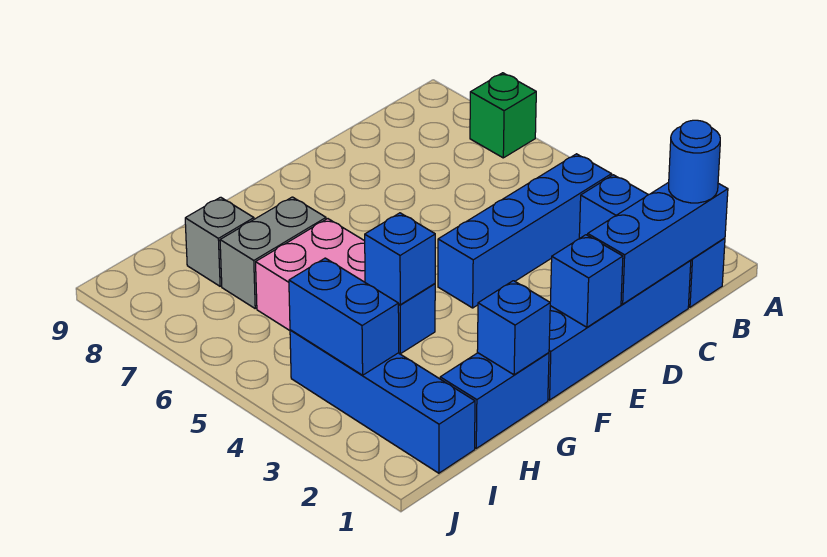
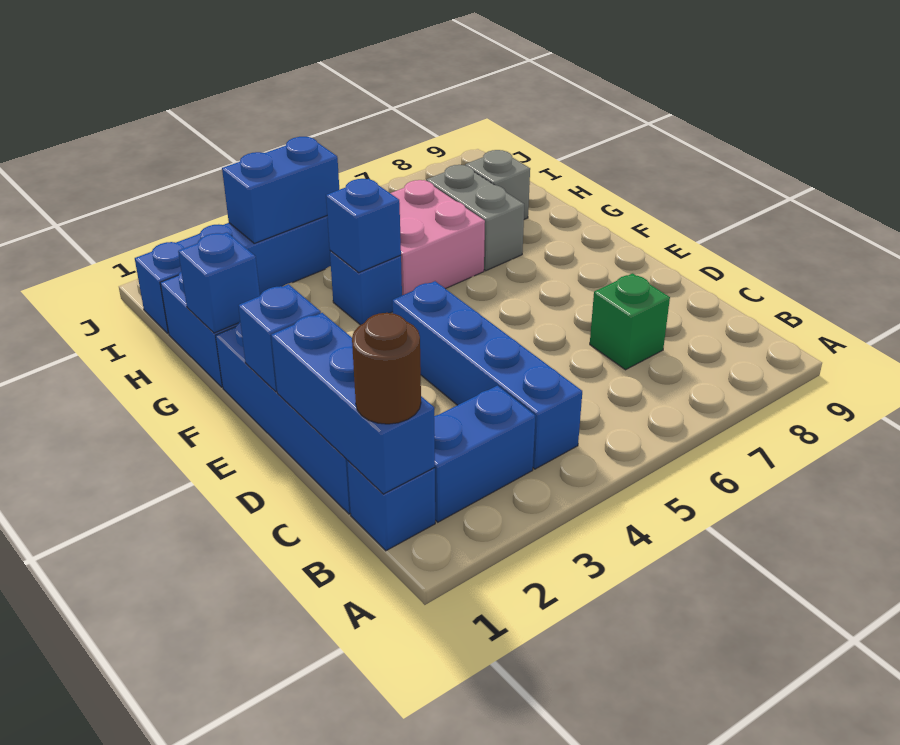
green brick A7 level 1 -> green brick C7 level 1
blue round brick B1 level 3 -> brown round brick B1 level 3

